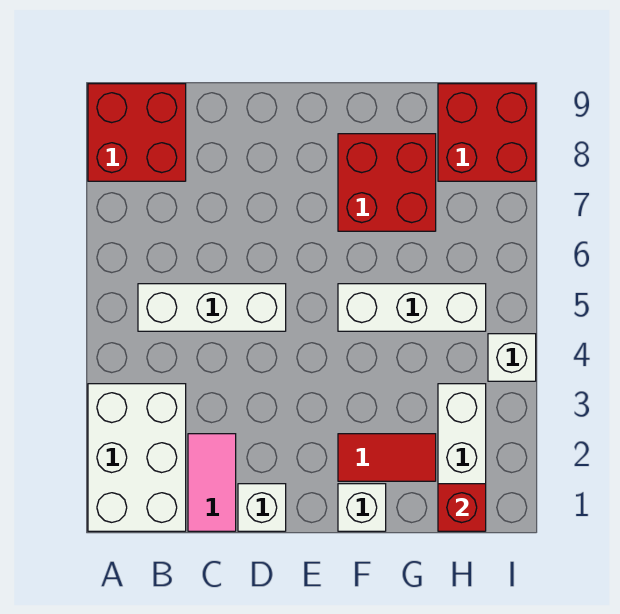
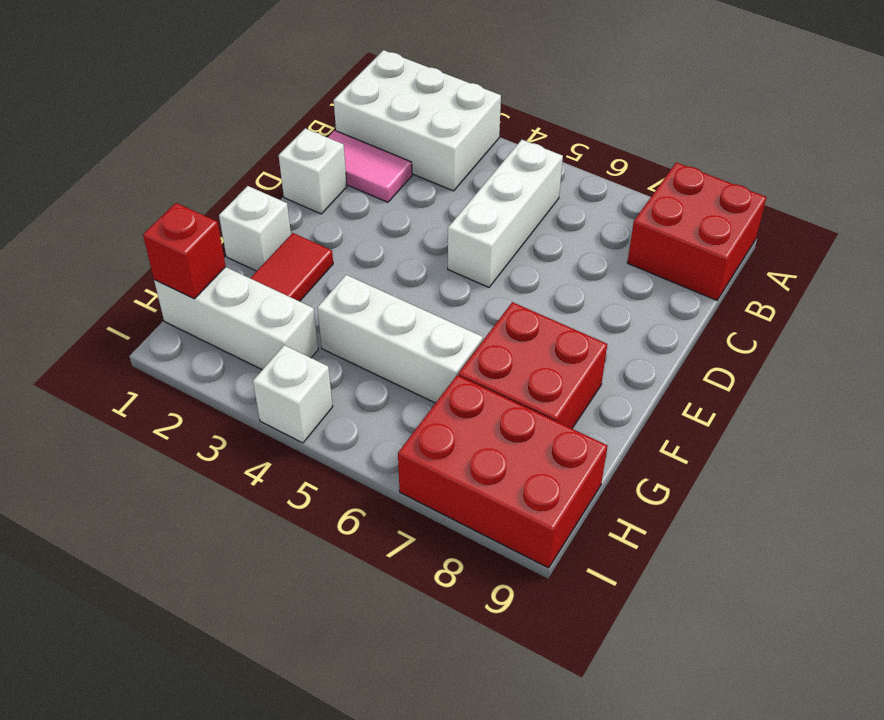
white brick F5:H5 level 1 -> white brick G4:G6 level 1
red brick H8:I9 level 1 -> red brick H7:I9 level 1

